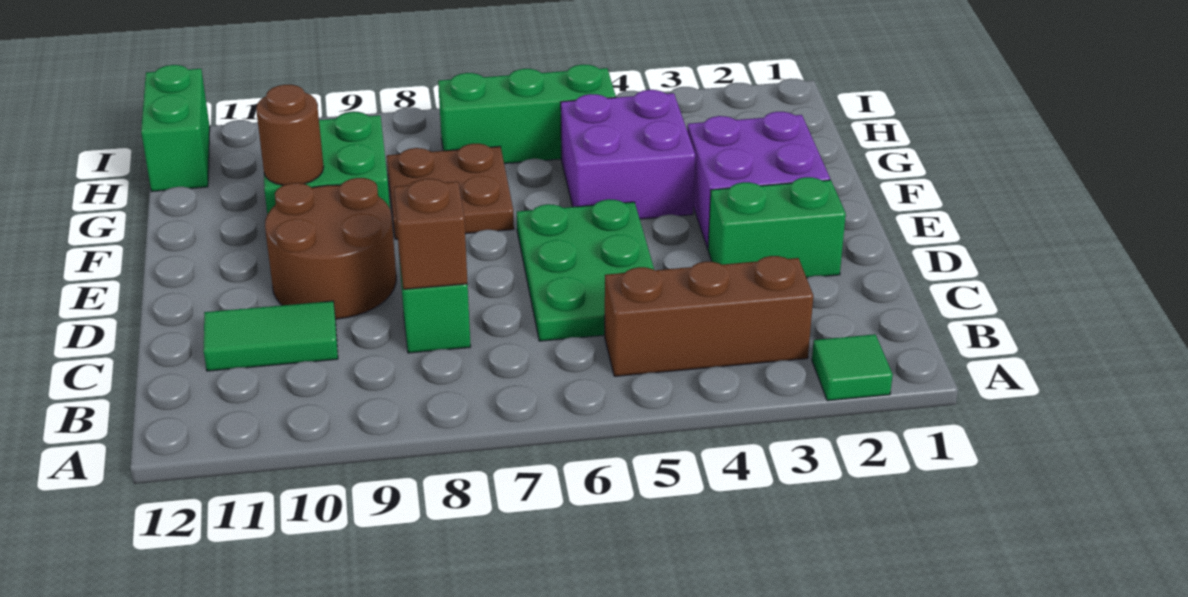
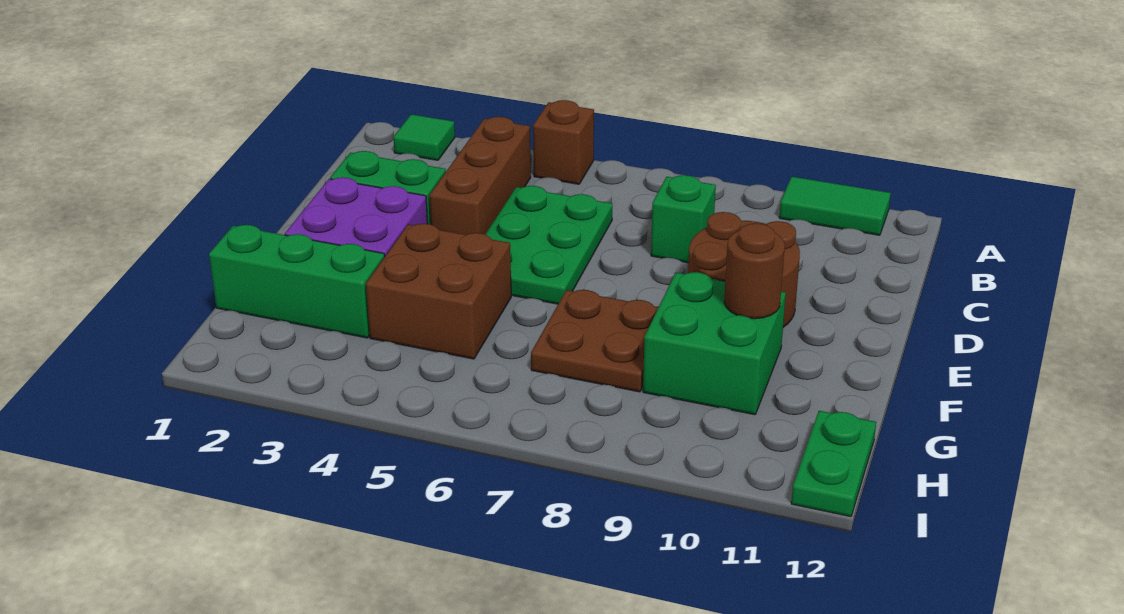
brown brick B3:B5 level 1 -> brown brick B4:D4 level 1
brown brick C8 level 2 -> brown brick A5 level 1
green tile C10:C11 level 1 -> green tile A10:A11 level 1
purple brick F4:G5 level 1 -> brown brick F4:G5 level 1
green brick H5:H7 level 1 -> green brick G1:G3 level 1
green brick H12:I12 level 1 -> green plate H12:I12 level 1

